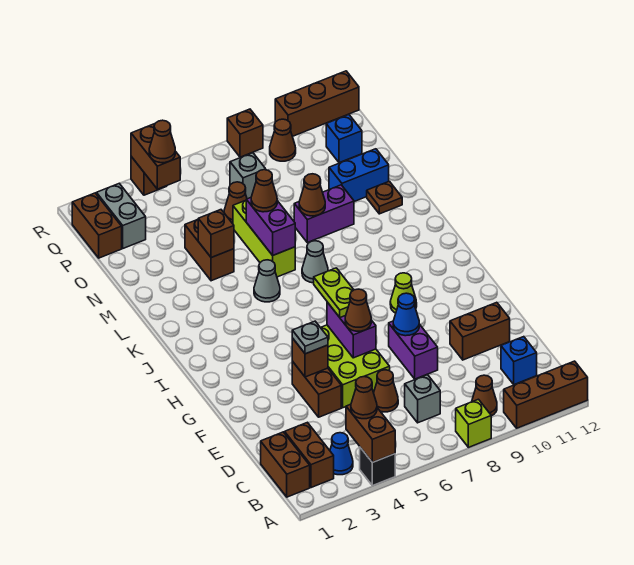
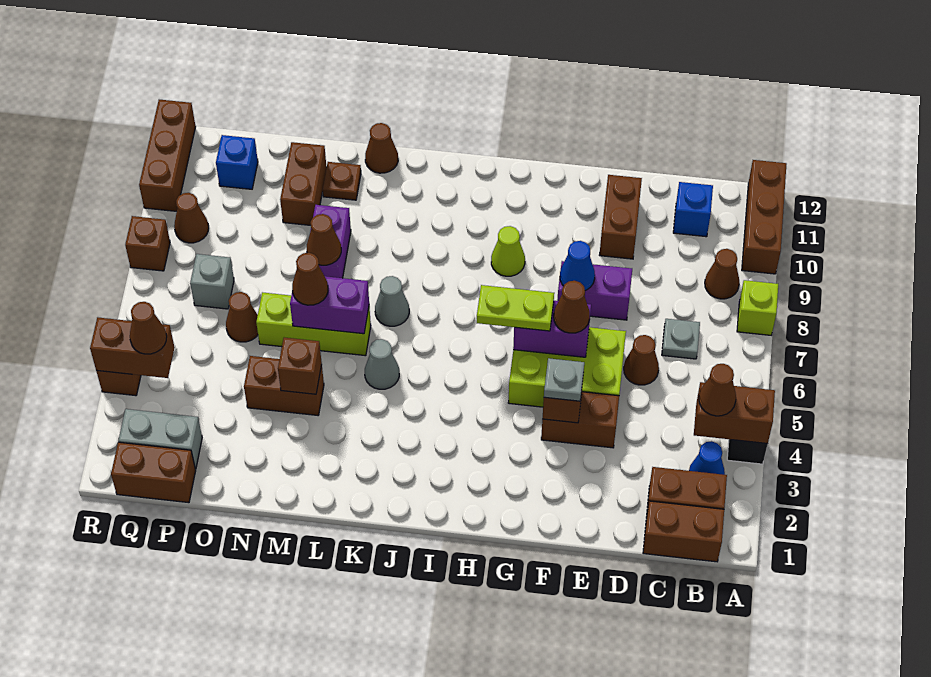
grey brick C7 level 1 -> grey plate C7 level 1
none -> brown cone L12 level 1
blue brick N10:N11 level 1 -> brown brick N10:N11 level 1

